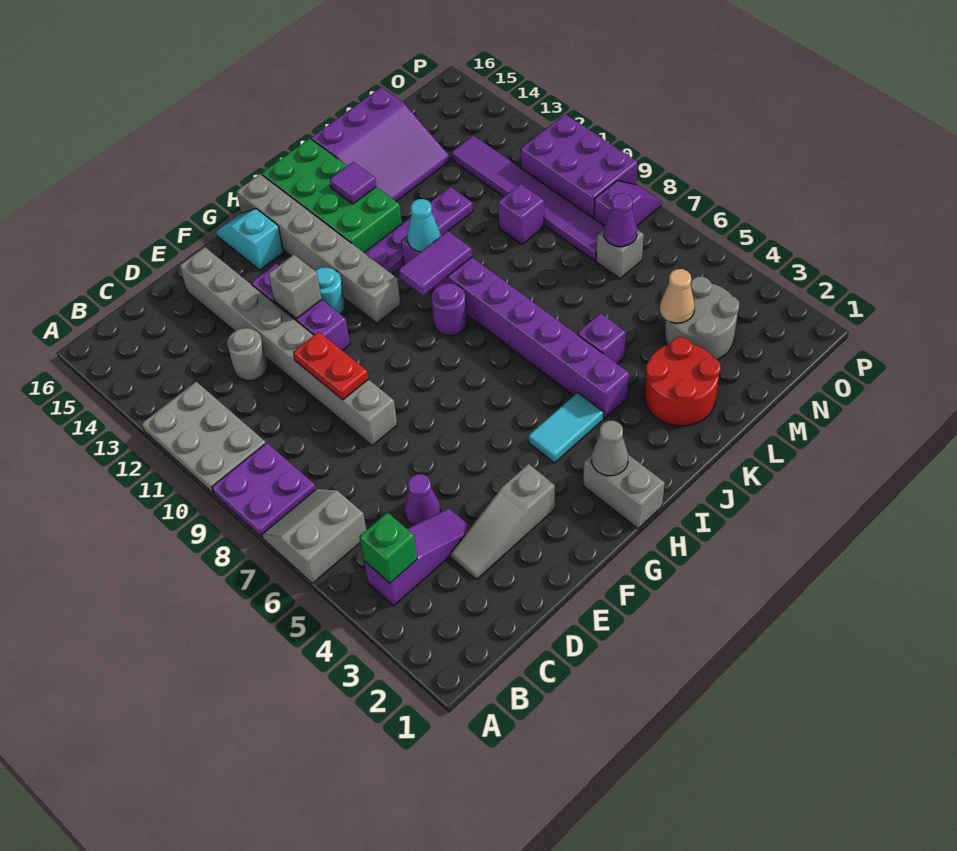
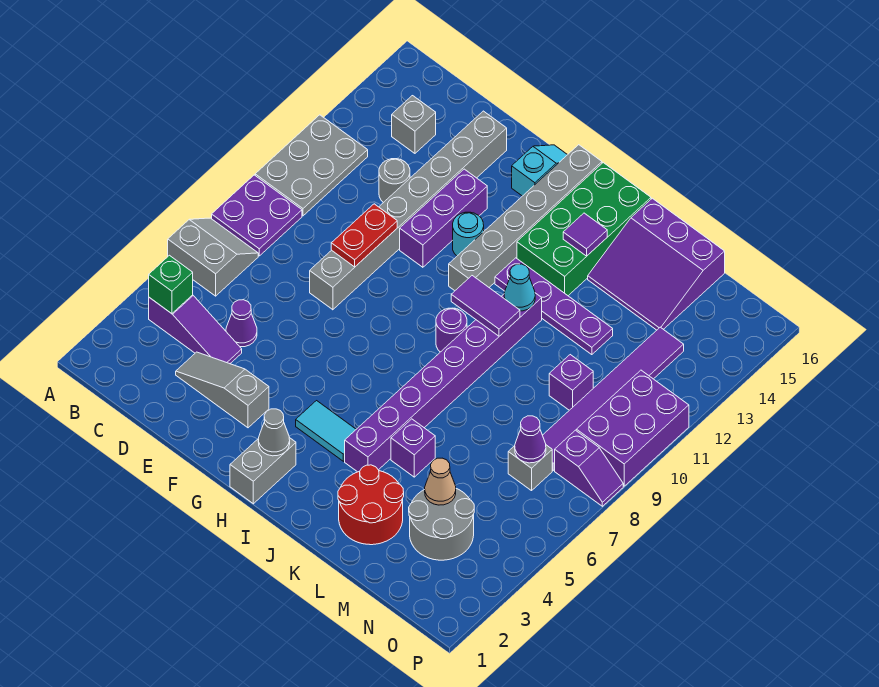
grey brick F12 level 2 -> grey brick C14 level 1

